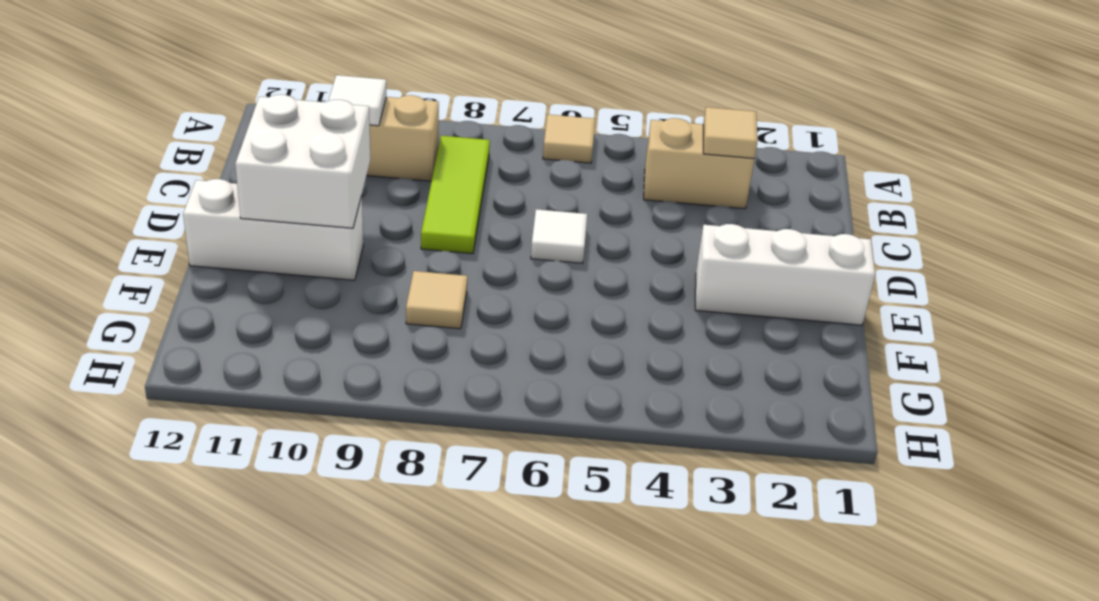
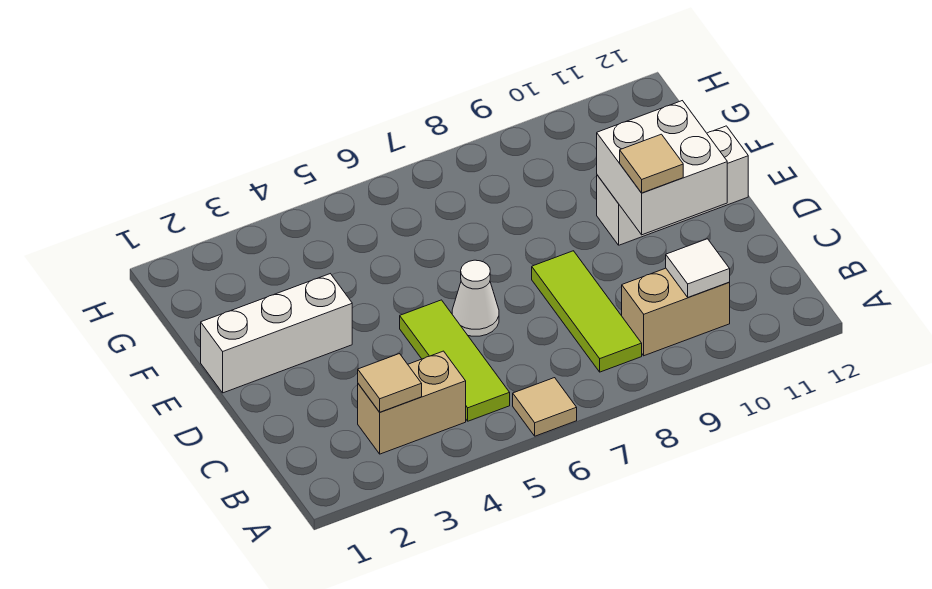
none -> lime tile B5:D5 level 1
white tile D6 level 1 -> white cone D6 level 1
tan tile F8 level 1 -> tan tile D10 level 3

